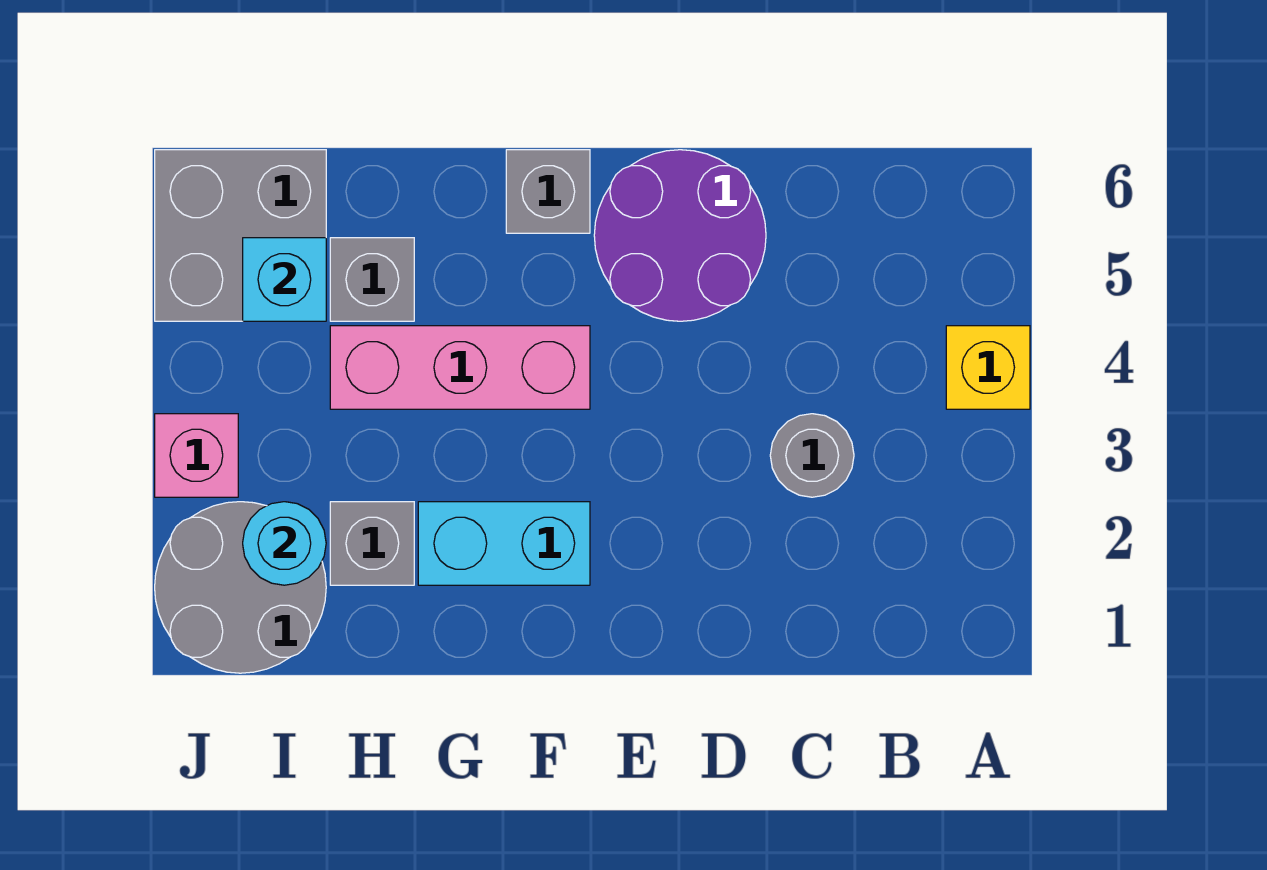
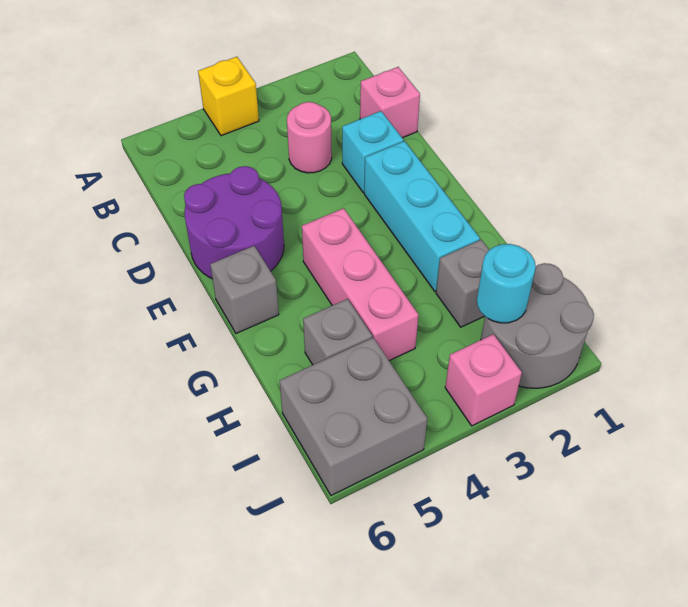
none -> pink brick C1 level 1
grey round brick C3 level 1 -> pink round brick C3 level 1
cyan brick F2:G2 level 1 -> cyan brick E2:G2 level 1
cyan brick I5 level 2 -> cyan brick D2 level 1

